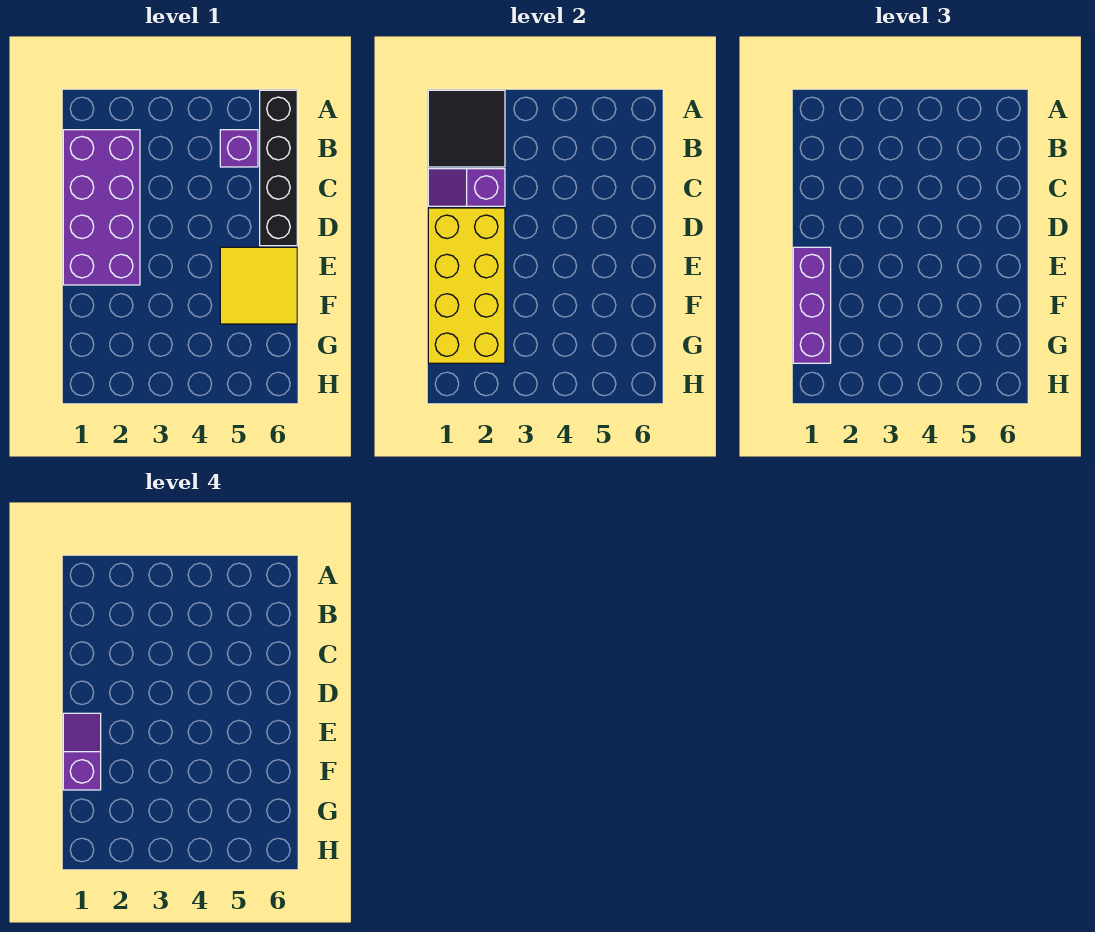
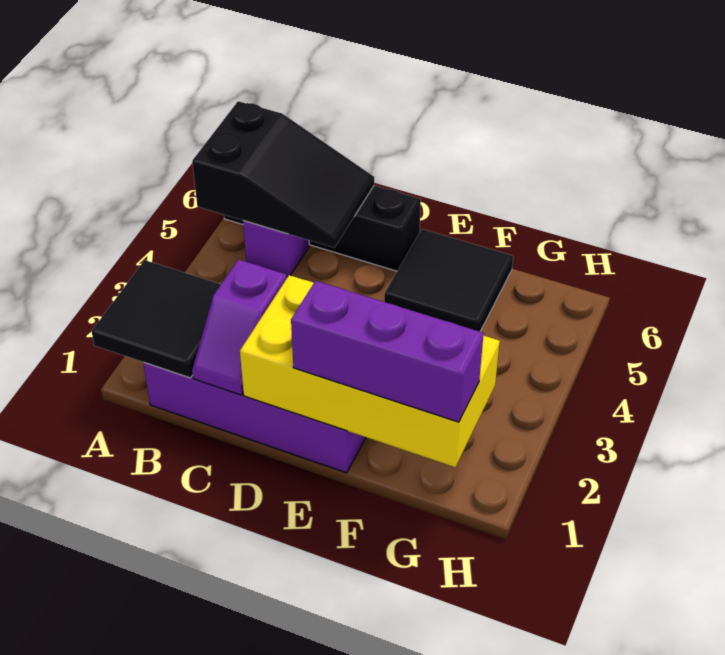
none -> black slope A5:C6 level 2 top A
purple slope E1:F1 level 4 top F -> none
yellow tile E5:F6 level 1 -> black tile E5:F6 level 1

